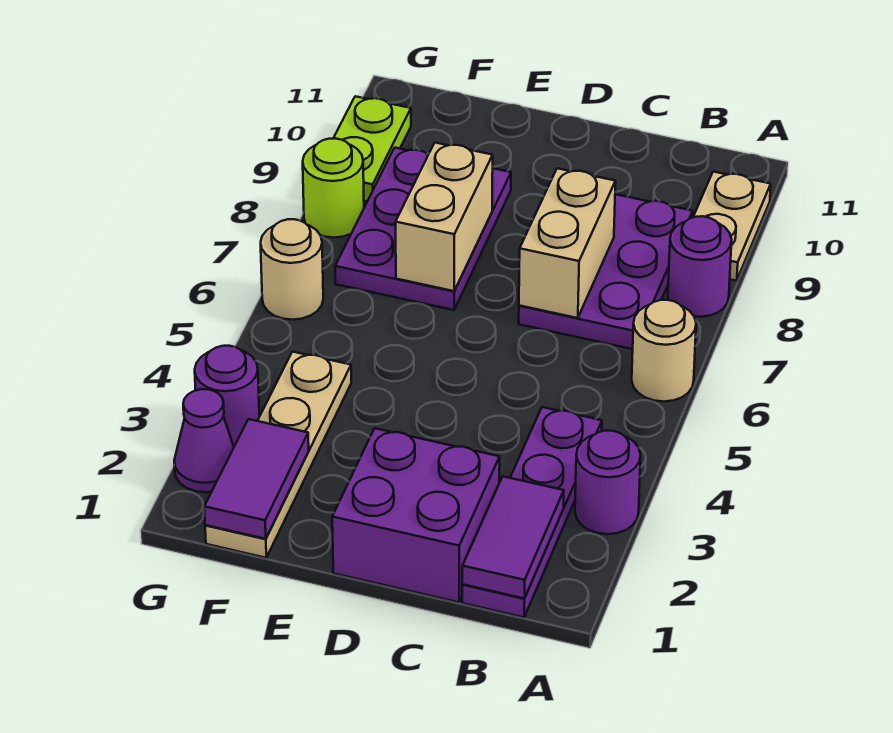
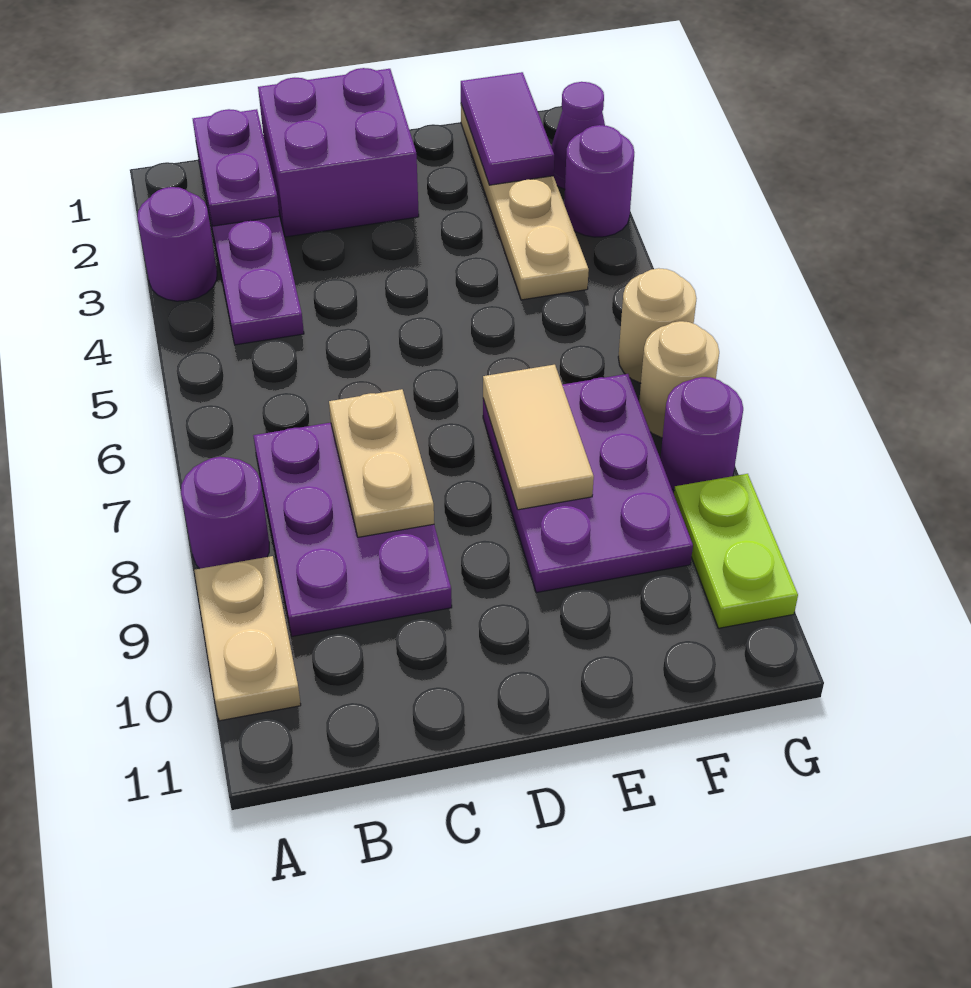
tan round brick A6 level 1 -> tan round brick G7 level 1
purple tile B1:B2 level 2 -> purple plate B1:B2 level 2
tan brick C7:C8 level 2 -> tan plate C7:C8 level 2
tan brick E7:E8 level 2 -> tan tile E7:E8 level 2
lime round brick G8 level 1 -> purple round brick G8 level 1

